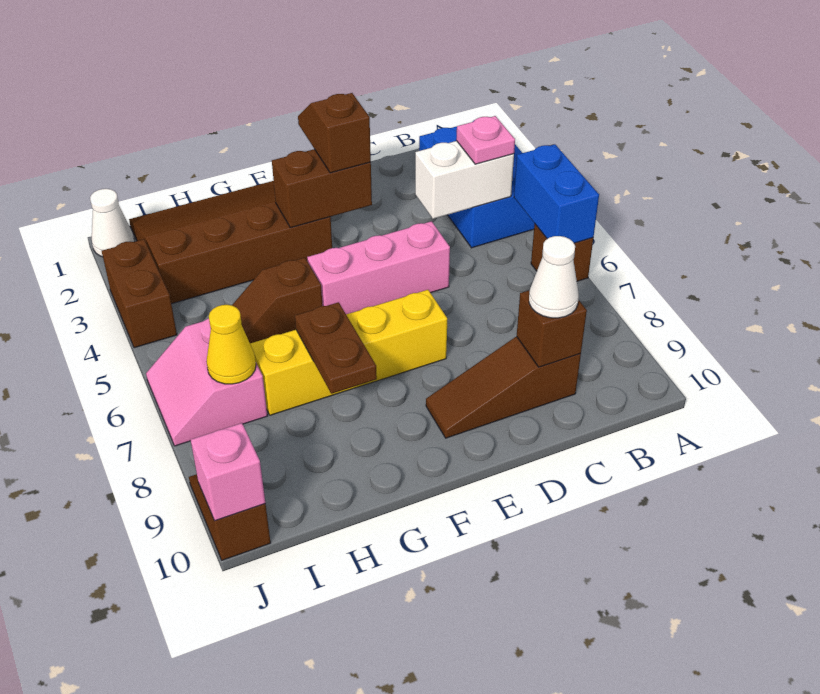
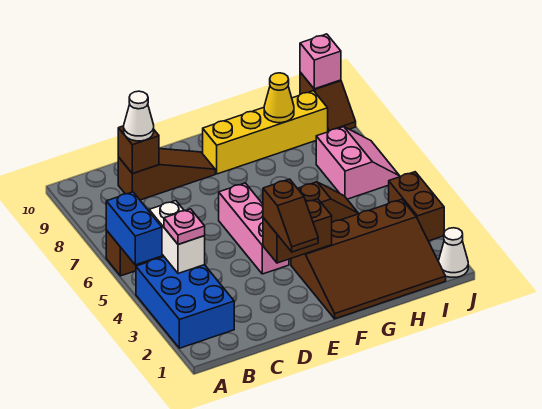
white brick B4:C4 level 2 -> white brick B4:B5 level 2
pink brick D5:F5 level 1 -> pink brick E4:E6 level 1
yellow brick E7:H7 level 1 -> yellow brick F9:I9 level 1
brown plate G7:G8 level 2 -> none
yellow cone I7 level 2 -> yellow cone H9 level 2

